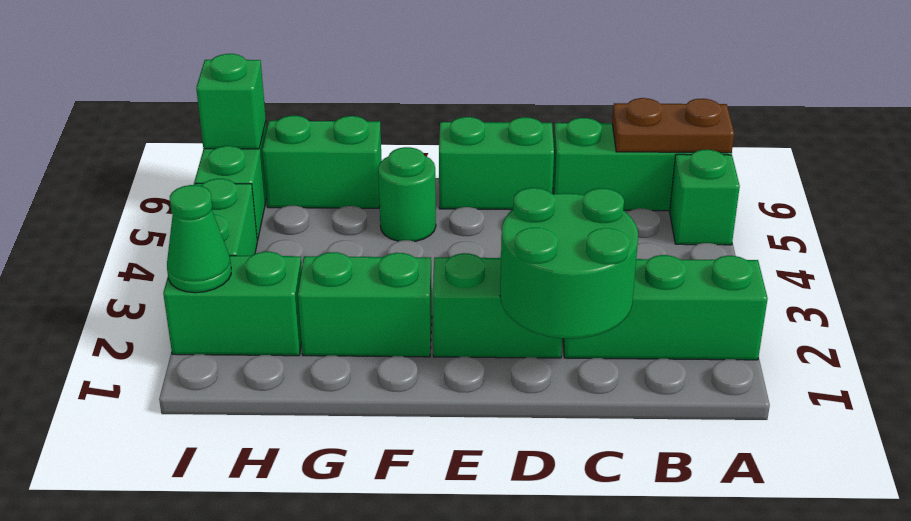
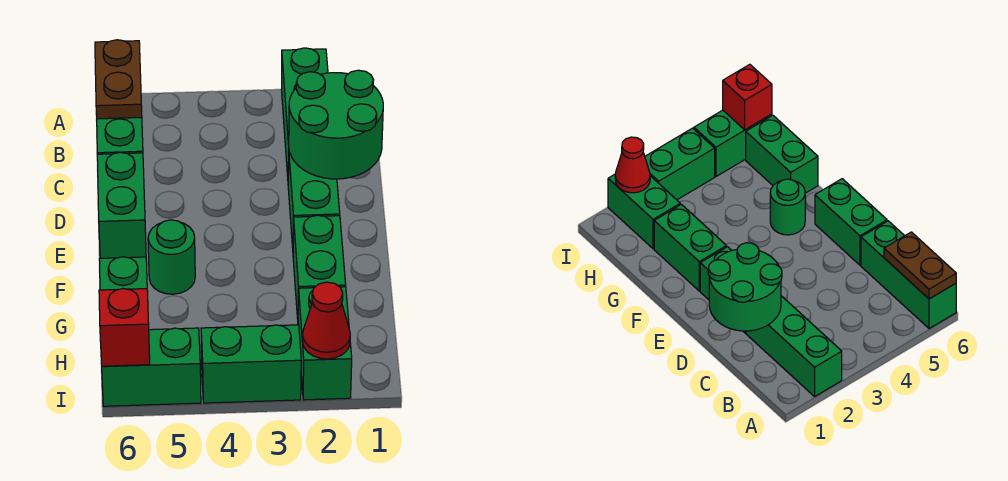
green brick A5 level 1 -> none
green cone I2 level 2 -> red cone I2 level 2
green brick I6 level 2 -> red brick I6 level 2

